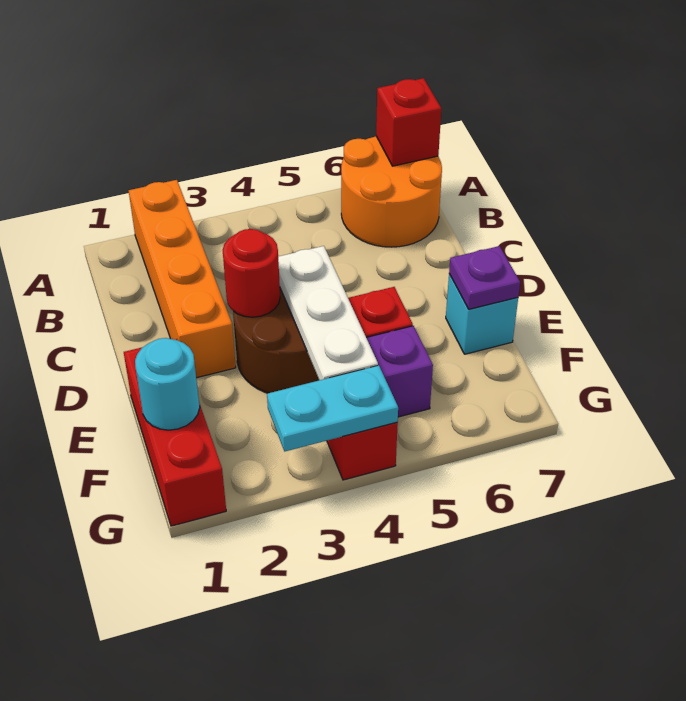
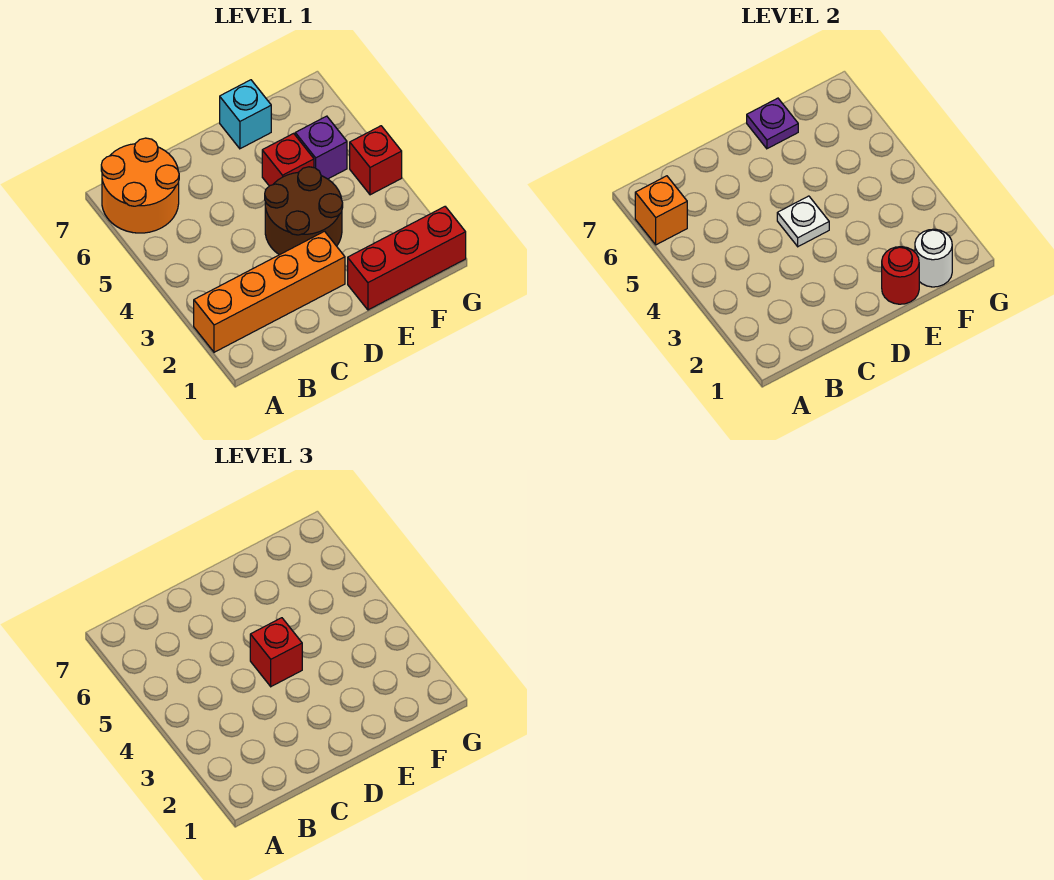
none -> orange brick A6 level 2
red brick A7 level 2 -> red brick D4 level 3
red round brick D3 level 2 -> red round brick E1 level 2
white plate D4:F4 level 2 -> white plate D4 level 2
cyan round brick F1 level 2 -> white round brick F1 level 2
cyan plate G3:G4 level 2 -> none

